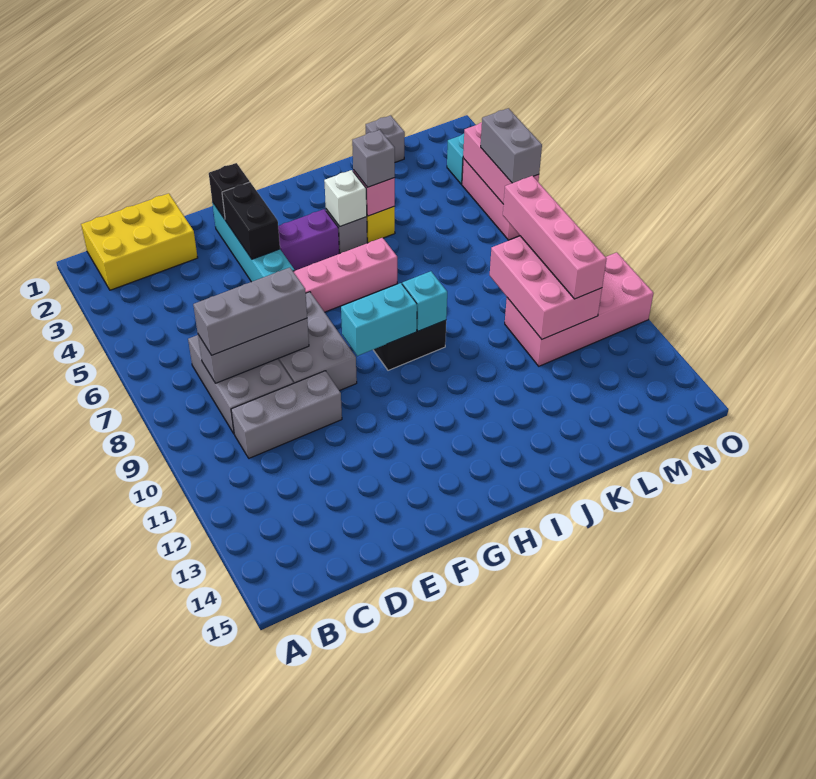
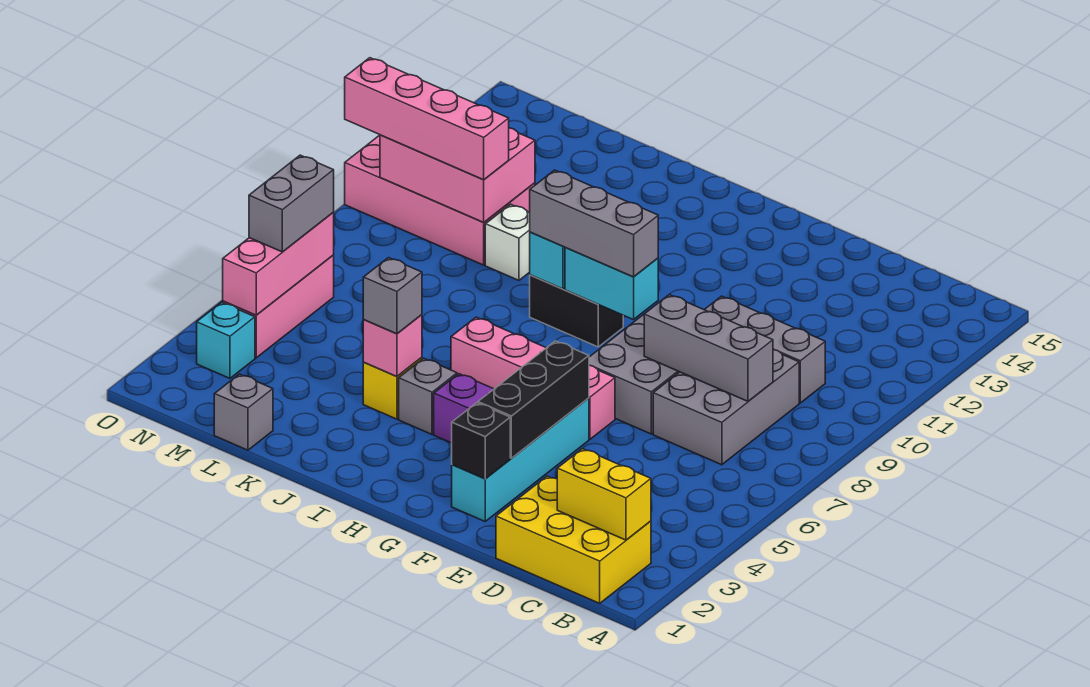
none -> yellow brick B2:C2 level 2
grey brick C8:E8 level 3 -> grey brick G9:I9 level 3
black brick F3:F4 level 2 -> black brick F3:F5 level 2
white brick I4 level 2 -> white brick K10 level 1
pink brick L9:M11 level 2 -> pink brick L10:N11 level 2
pink brick M8:M11 level 3 -> pink brick L10:O10 level 3

